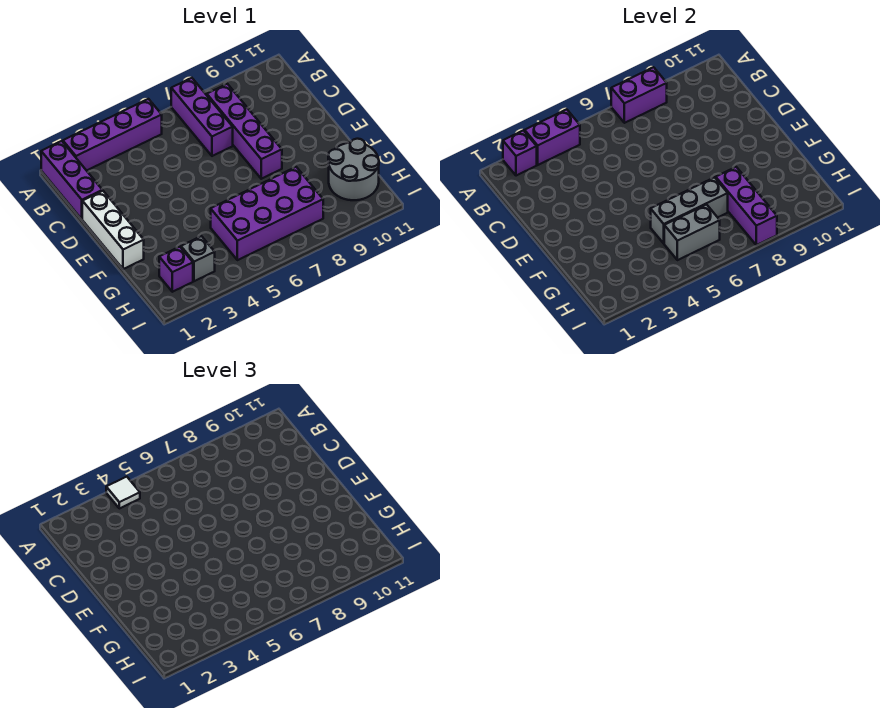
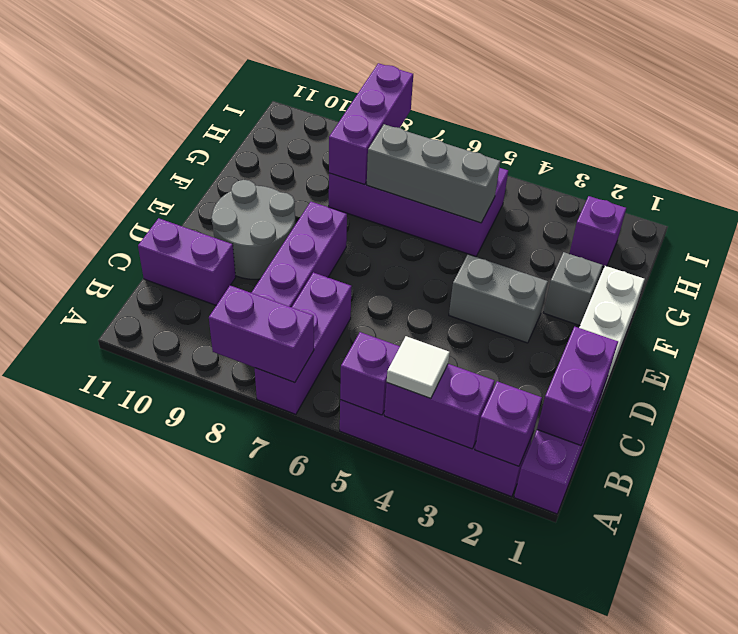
none -> purple brick A5 level 2
none -> purple brick B1:C1 level 2
none -> purple brick C10:C11 level 1
grey round brick G10:H11 level 1 -> grey round brick D9:E10 level 1
grey brick H3 level 1 -> grey brick F2 level 1
grey brick H5:H6 level 2 -> grey brick E3:E4 level 1

